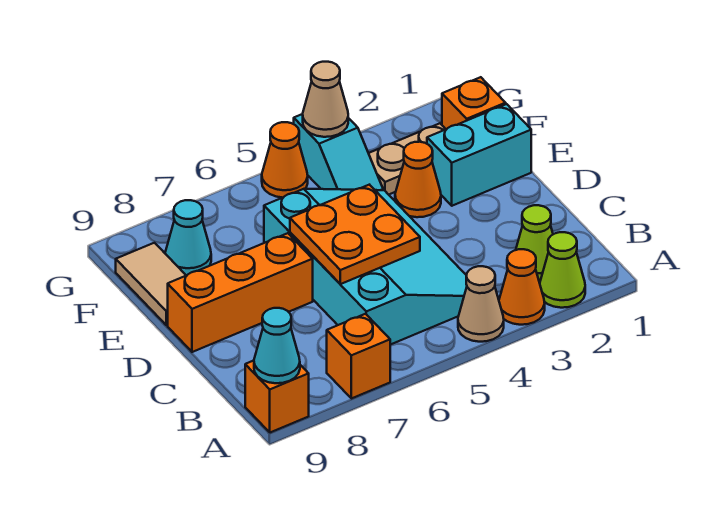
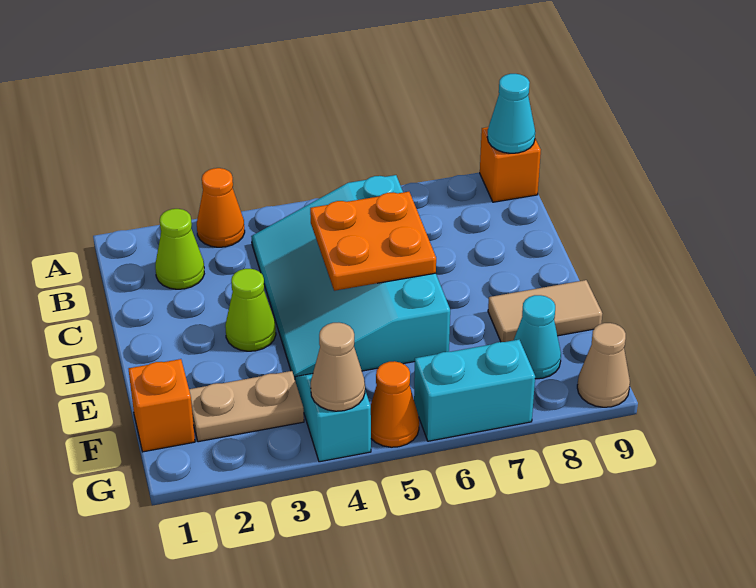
lime cone A2 level 1 -> lime cone D3 level 1
tan cone A4 level 1 -> tan cone G9 level 1
orange brick A7 level 1 -> none
orange brick D7:D9 level 1 -> none
cyan brick E1:E2 level 1 -> cyan brick G6:G7 level 1
orange cone E3 level 1 -> none
tan tile E9:F9 level 1 -> tan tile E8:E9 level 1

